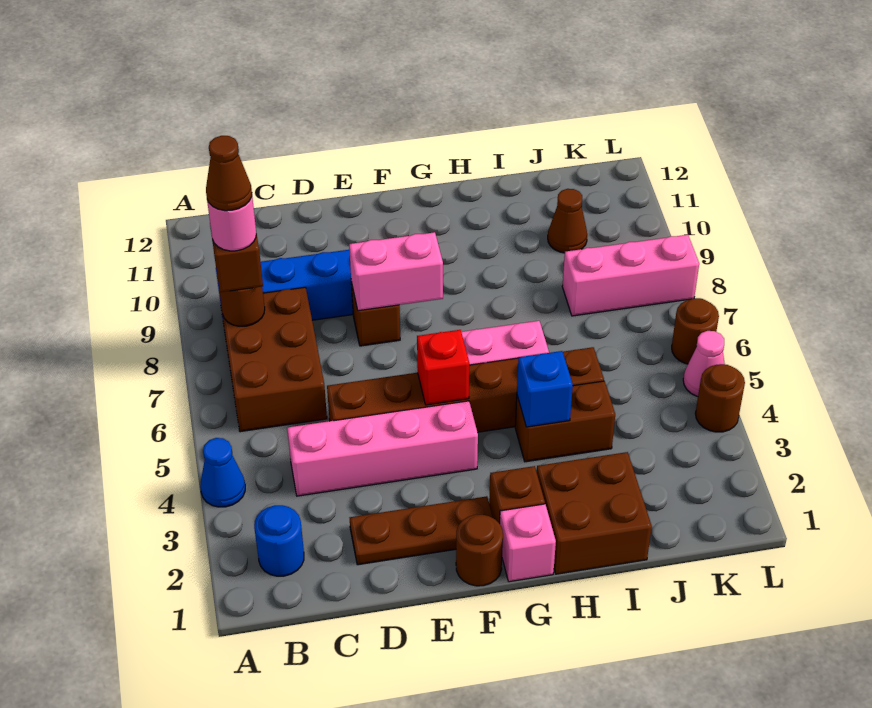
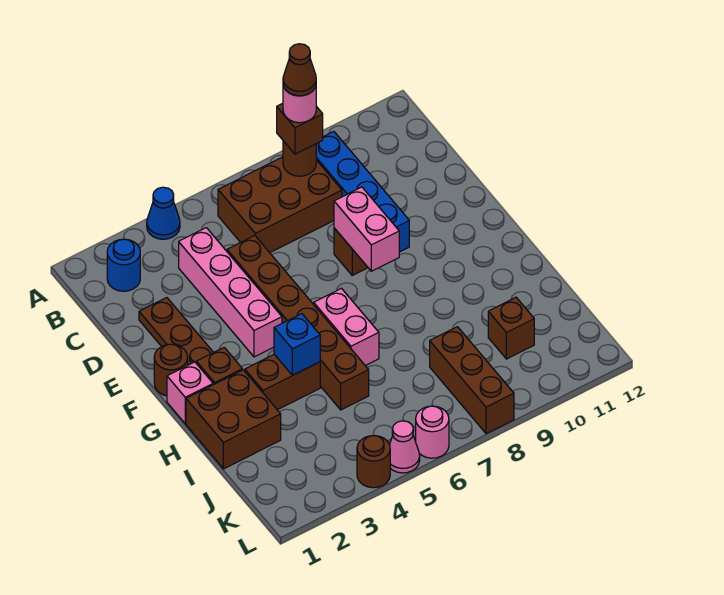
red brick F5 level 2 -> none
brown brick H4:I4 level 1 -> brown brick H3:H4 level 1
pink brick J8:L8 level 1 -> brown brick J8:L8 level 1
brown cone J10 level 1 -> brown brick J10 level 1
brown round brick L6 level 1 -> pink round brick L6 level 1

